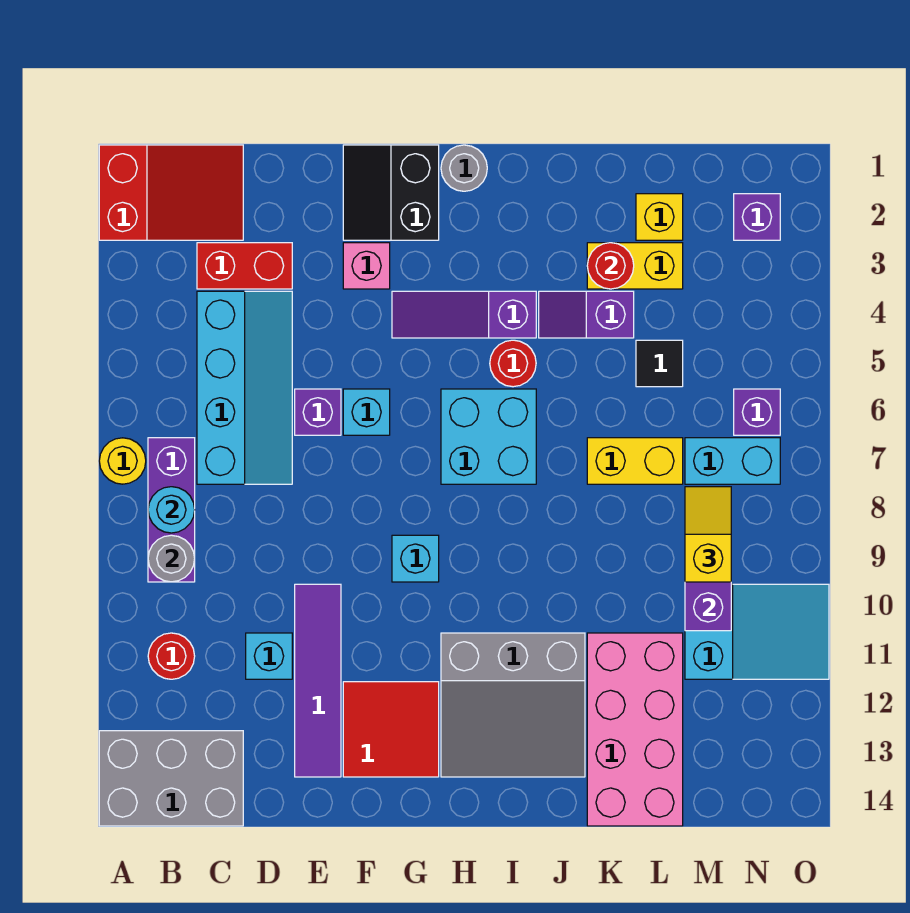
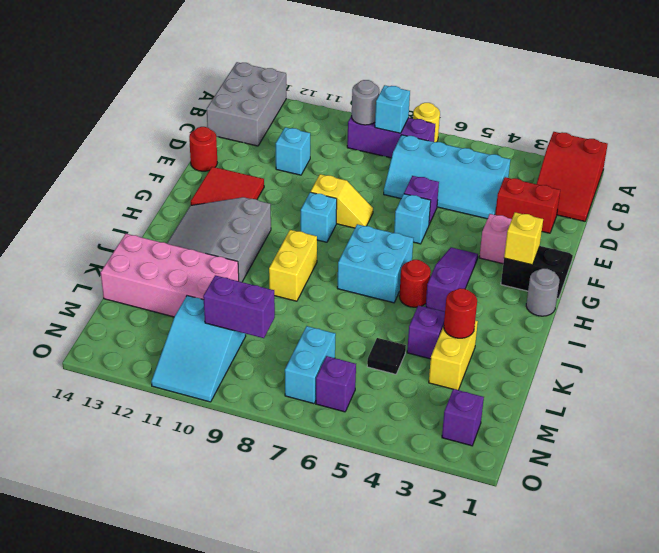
cyan round brick B8 level 2 -> cyan brick B8 level 2
red round brick B11 level 1 -> red round brick E14 level 1
red brick C3:D3 level 1 -> red brick D2:D3 level 1
purple tile E10:E13 level 1 -> none
yellow brick K7:L7 level 1 -> yellow brick I9:J9 level 1
yellow brick L2 level 1 -> yellow brick G2 level 2
yellow slope M8:M9 level 3 top 9 -> yellow slope F8:F9 level 1 top 9

